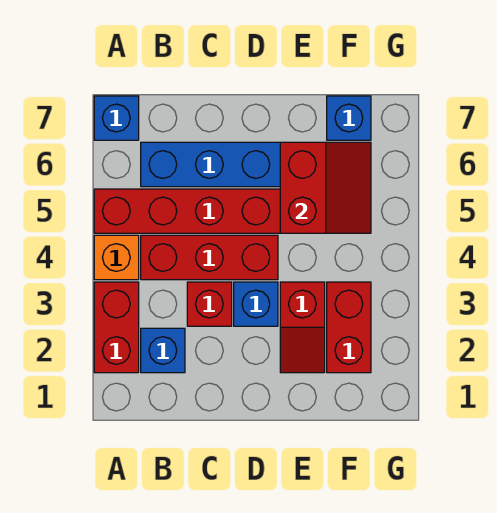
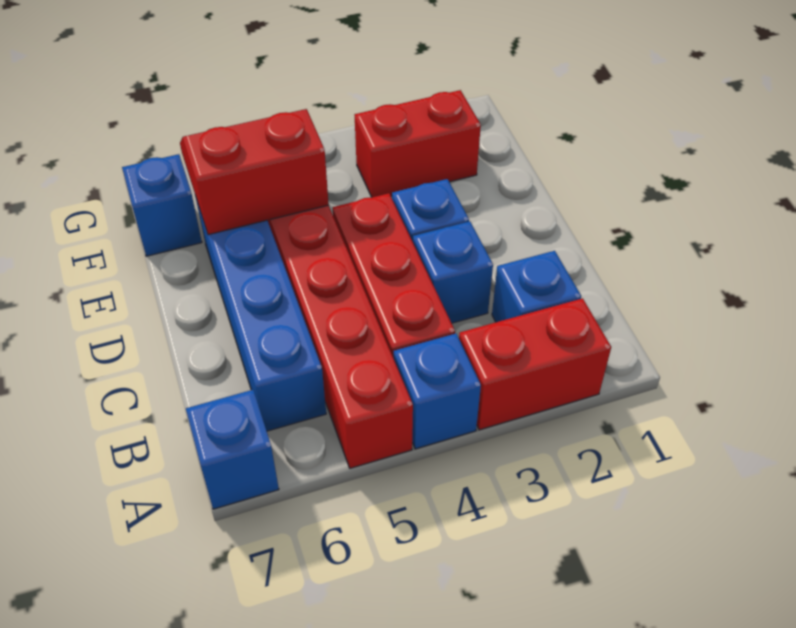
orange brick A4 level 1 -> blue brick A4 level 1
red brick C3 level 1 -> blue brick C3 level 1
red slope E2:E3 level 1 top 3 -> none

